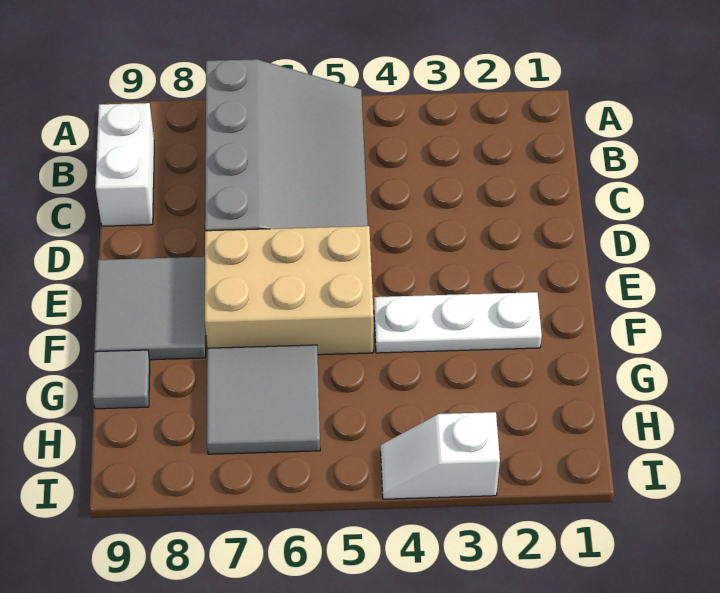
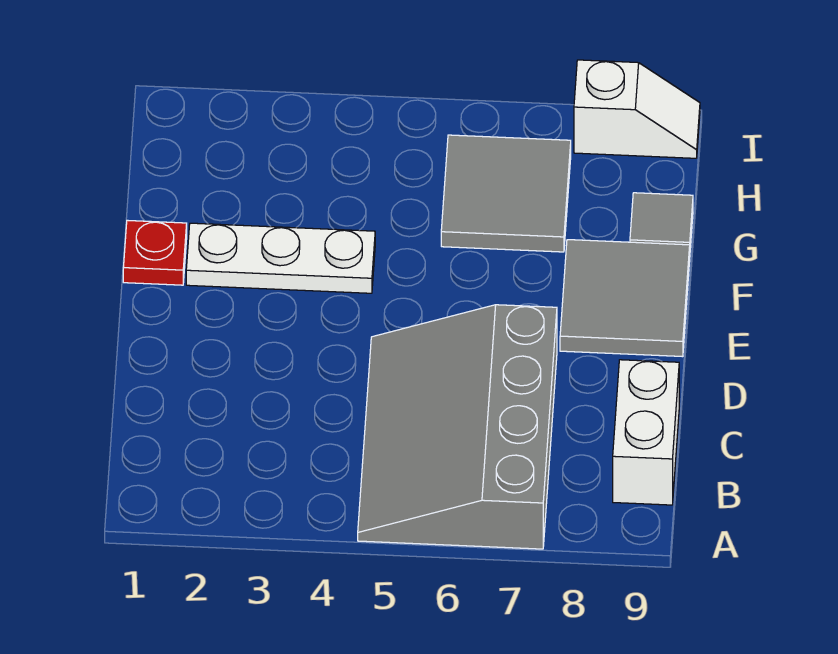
tan brick E5:F7 level 1 -> none
none -> red plate F1 level 1
white slope I3:I4 level 1 top 3 -> white slope I8:I9 level 1 top 8

